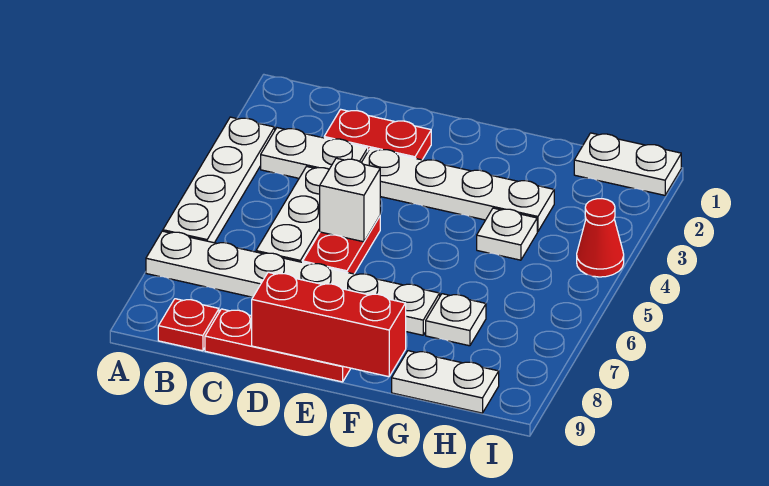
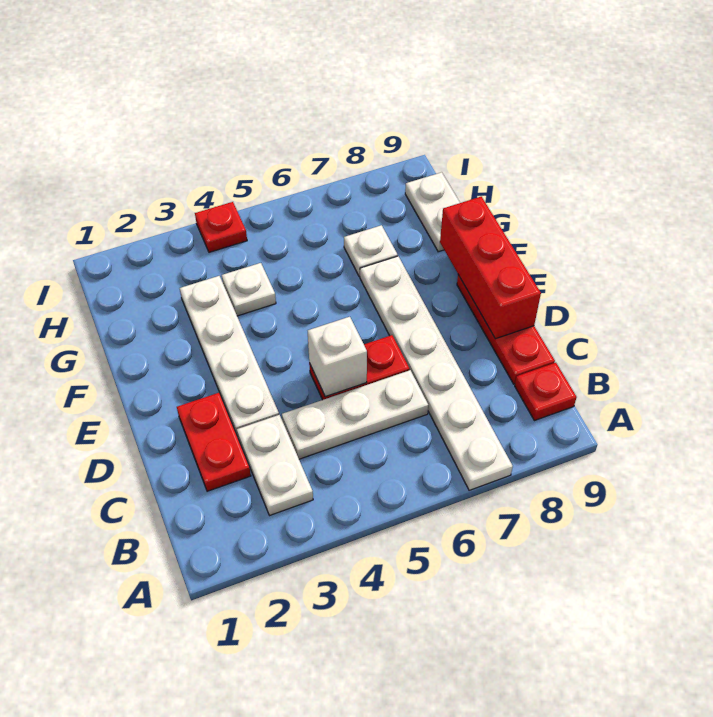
white plate A3:A6 level 1 -> none
white plate H1:I1 level 1 -> none
red cone I4 level 1 -> red plate I4 level 1

